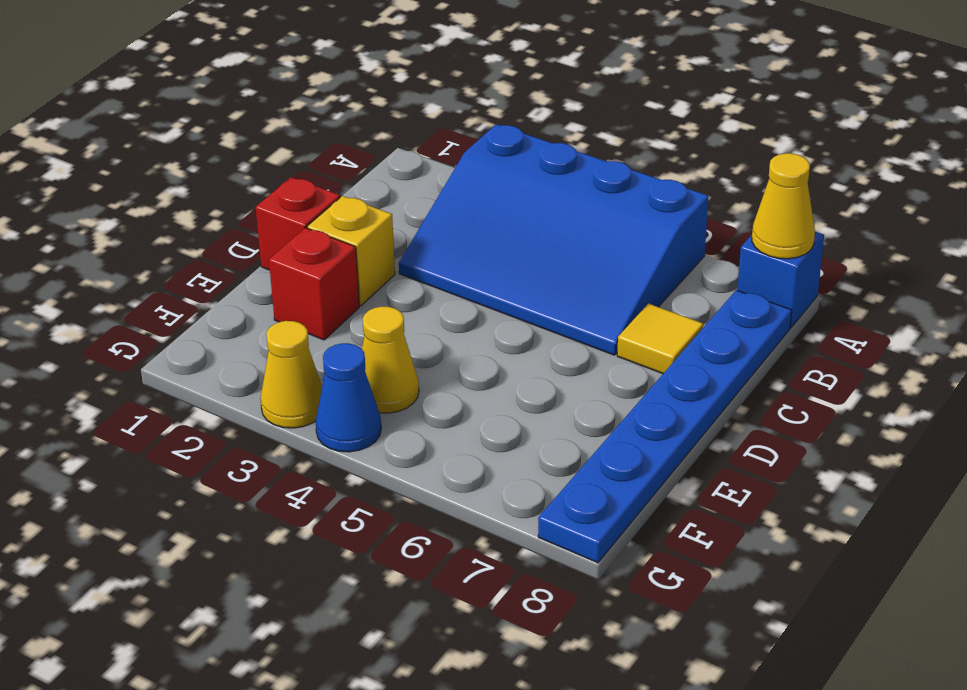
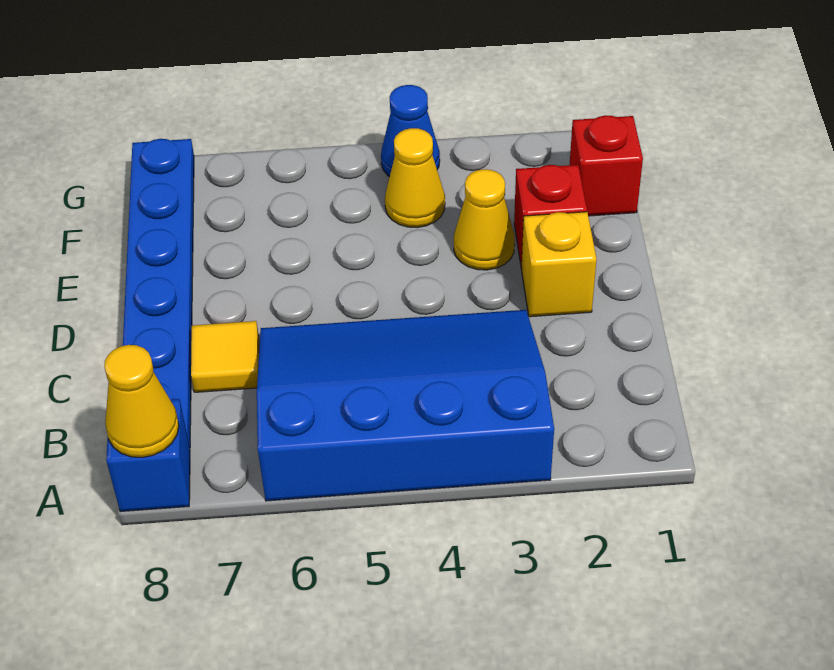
red brick D1 level 1 -> red brick F1 level 1
yellow cone G3 level 1 -> yellow cone E3 level 1

